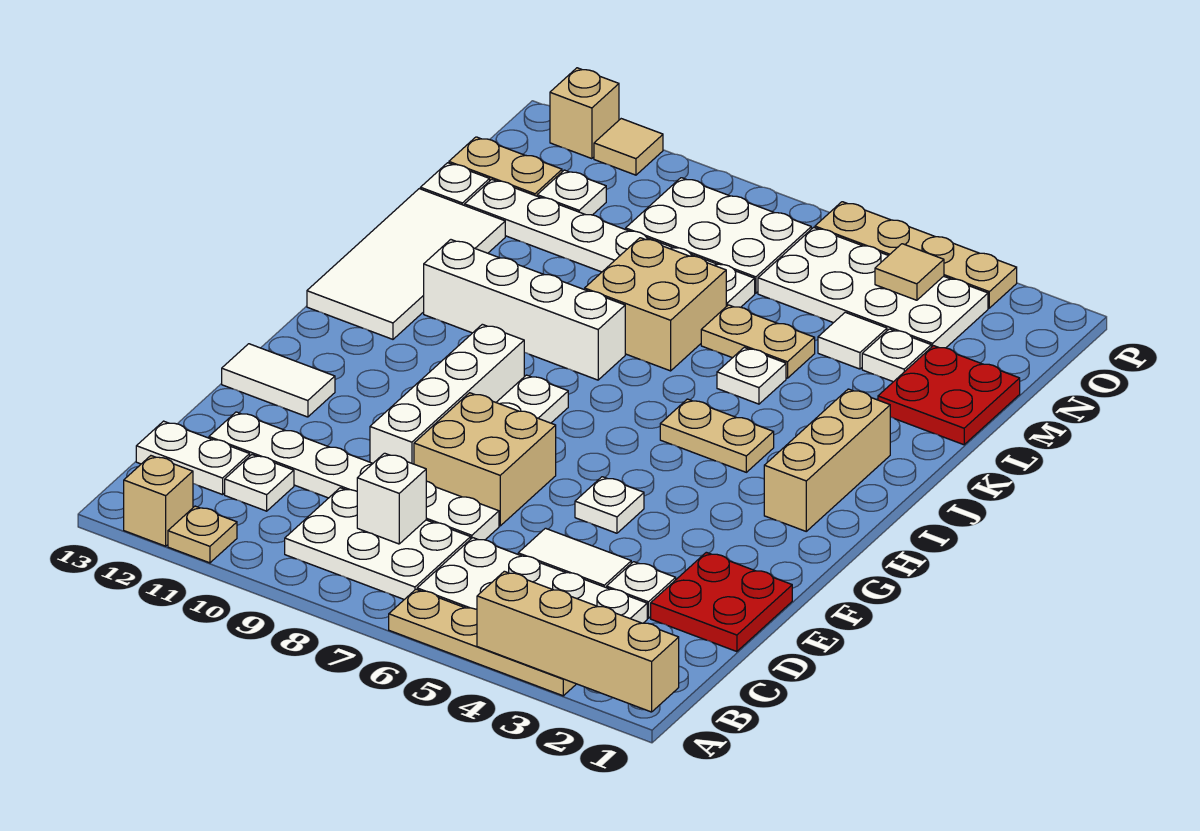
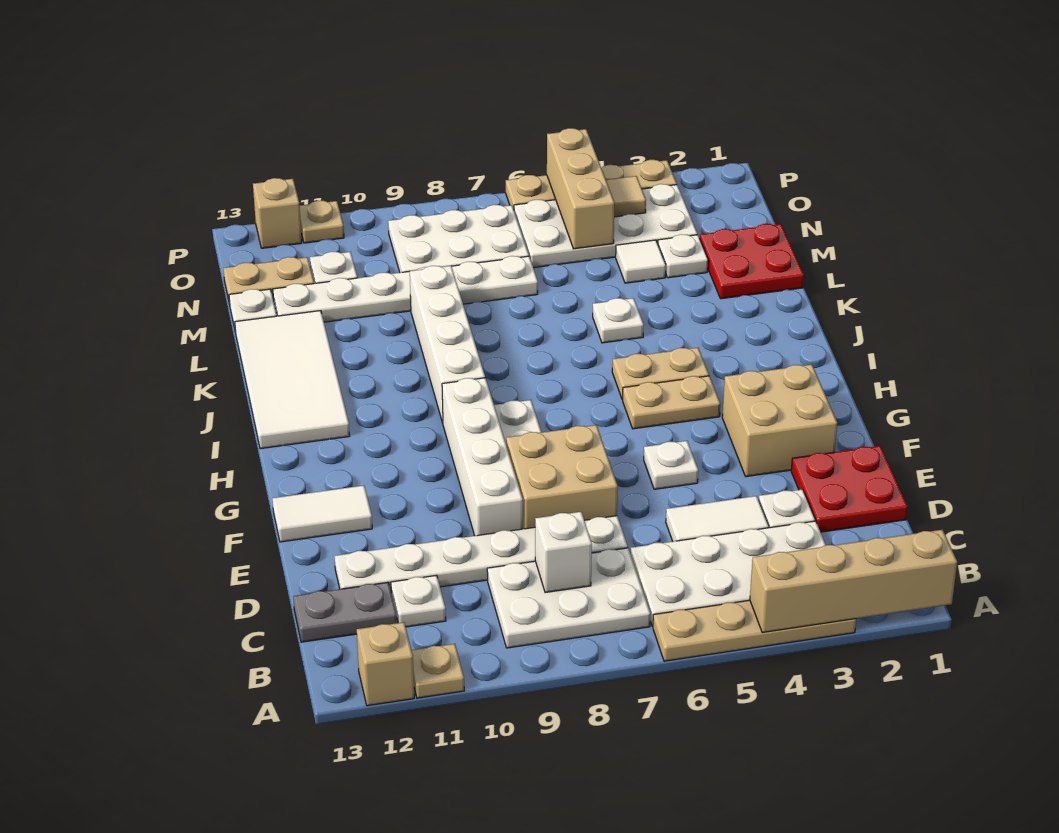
white plate C12:C13 level 1 -> grey plate C12:C13 level 1
tan brick H2:J2 level 1 -> tan brick N5:P5 level 2
white brick J8:J11 level 1 -> white brick I9:L9 level 1
tan brick K7:L8 level 1 -> tan brick F2:G3 level 1
tan plate L5:L6 level 1 -> tan plate H4:H5 level 1
tan tile P11 level 1 -> tan plate P11 level 1

